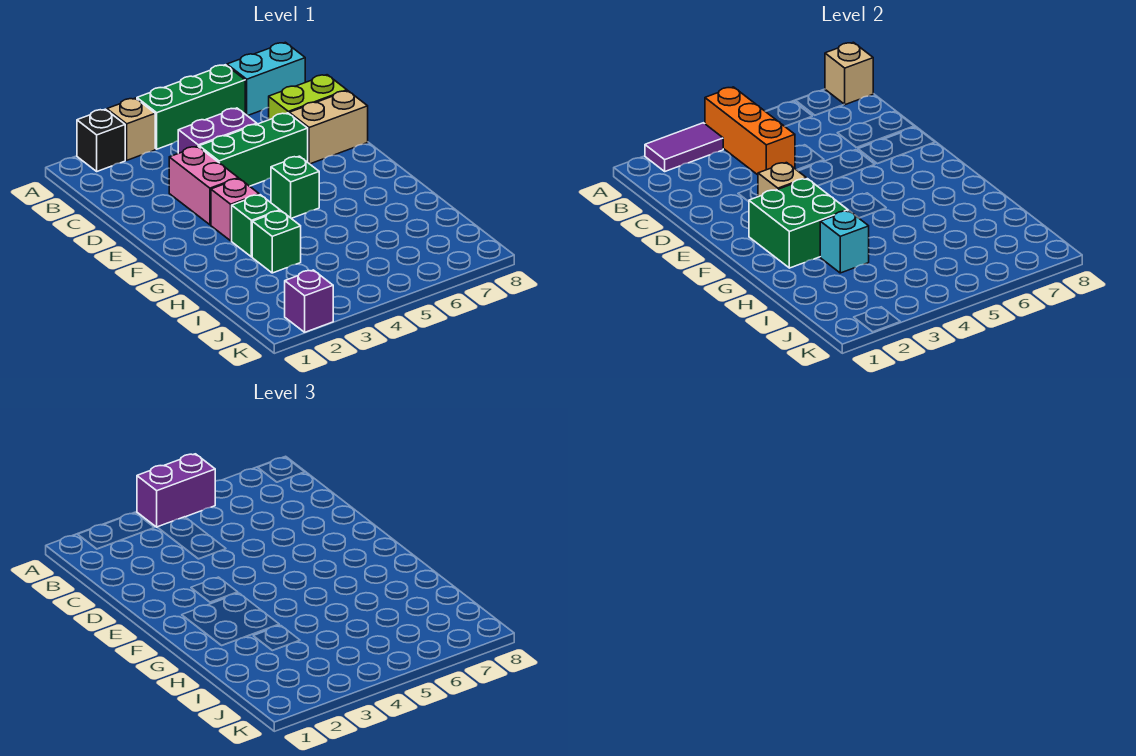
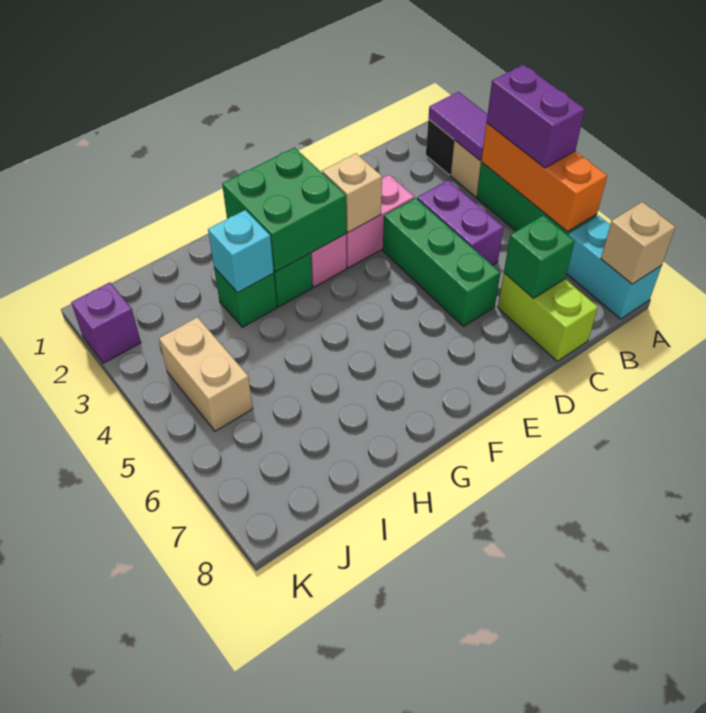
orange brick A4:C4 level 2 -> orange brick A4:A6 level 2
tan brick D7:D8 level 1 -> tan brick J4:J5 level 1
green brick F5 level 1 -> green brick C7 level 2

